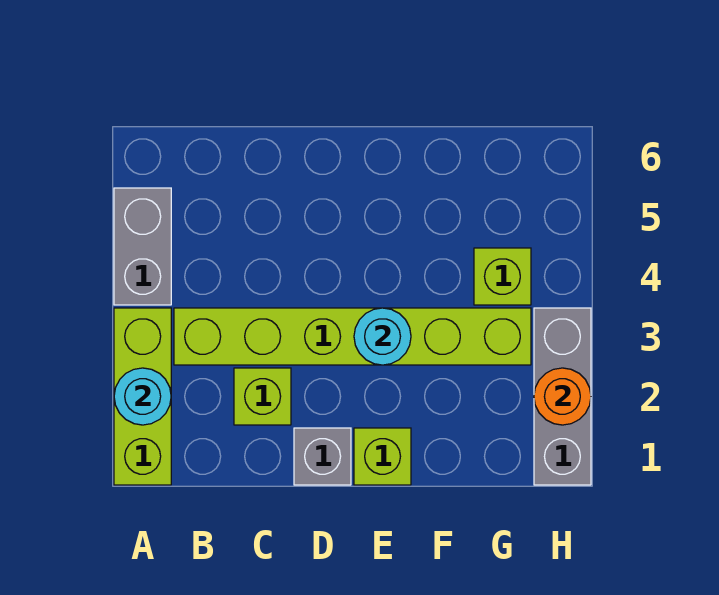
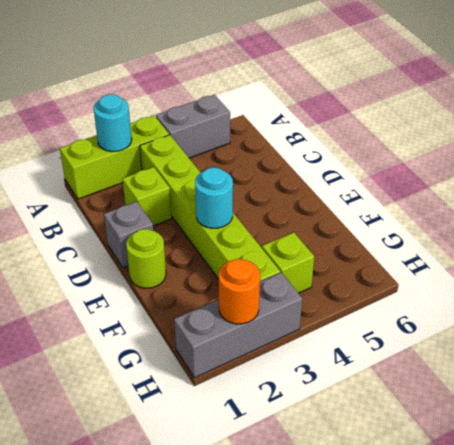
lime brick E1 level 1 -> lime round brick E1 level 1

